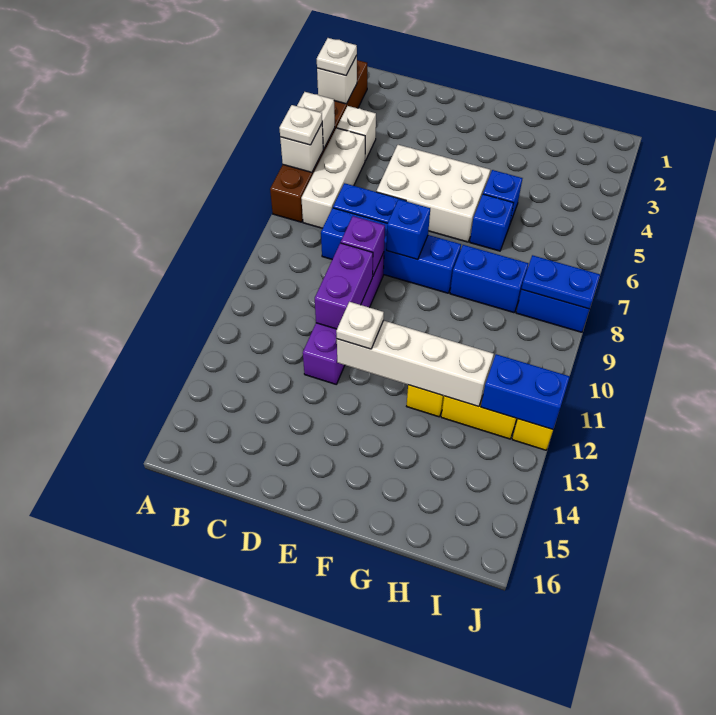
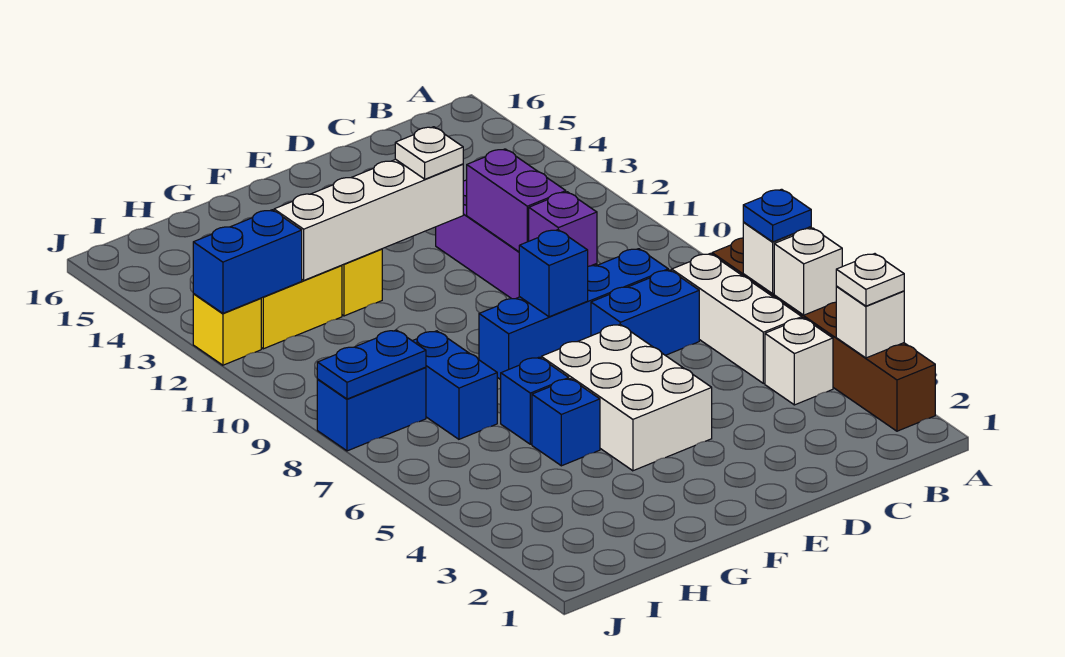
white plate A6 level 3 -> blue plate A6 level 3
white brick D5:F6 level 1 -> white brick E4:F6 level 1
blue brick G8:H8 level 1 -> blue brick H7:H8 level 1

